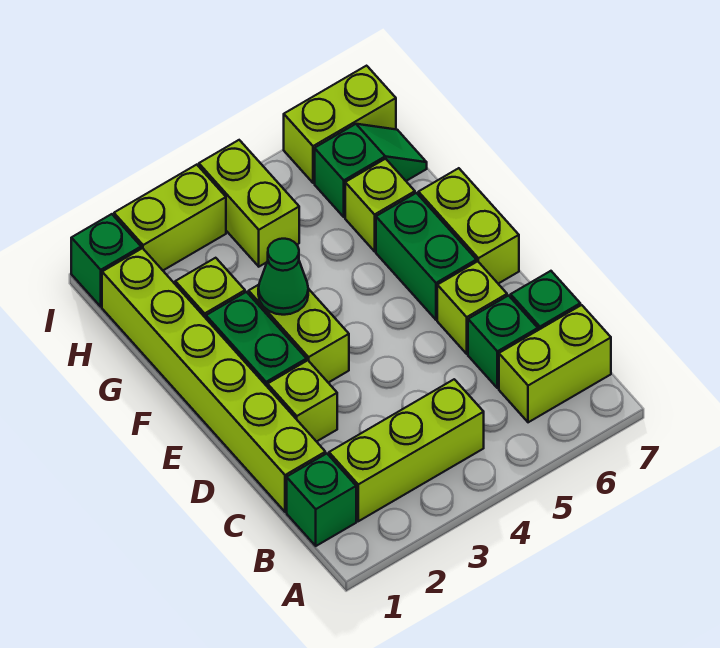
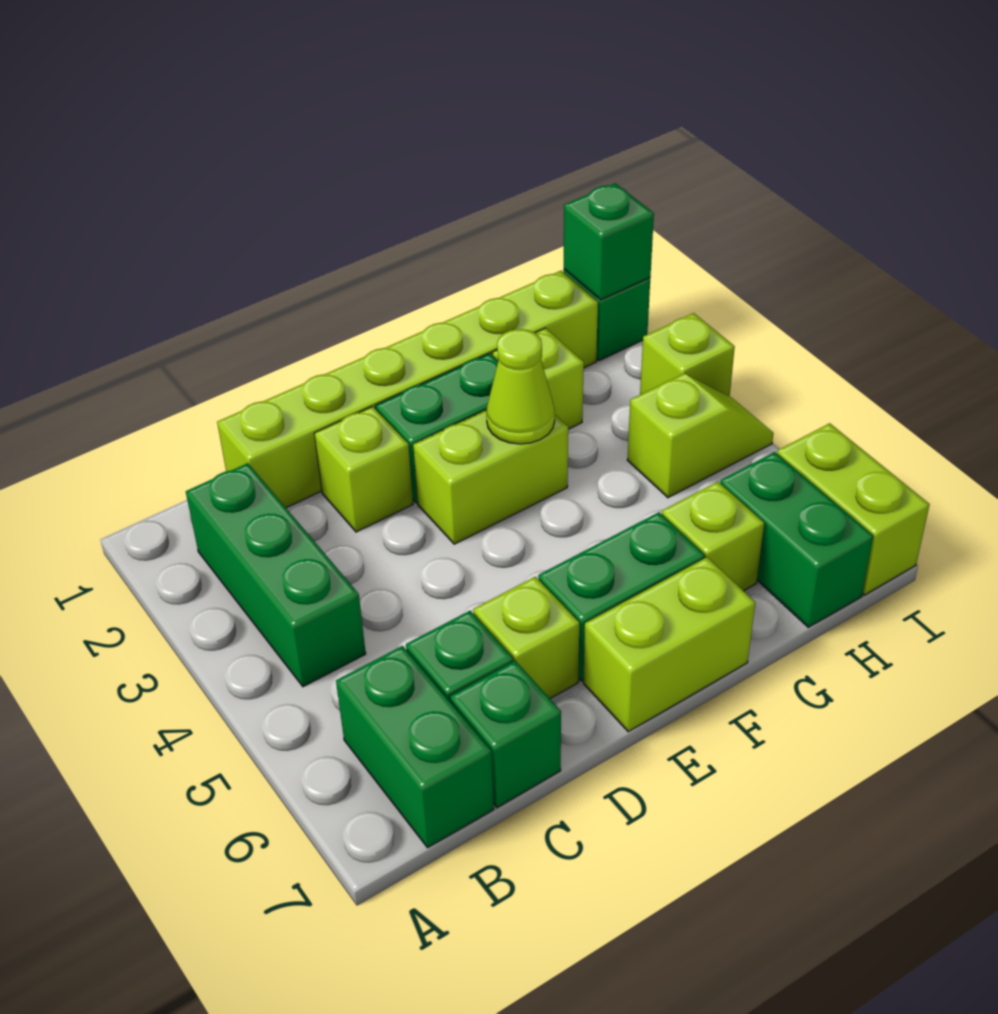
green brick B1 level 1 -> green brick I1 level 2
lime brick B2:B4 level 1 -> green brick B2:B4 level 1
lime brick B6:B7 level 1 -> green brick B6:B7 level 1
green cone F3 level 2 -> lime cone F3 level 2
lime brick H4:I4 level 1 -> lime slope H4:I4 level 1 top H
green slope H6:H7 level 1 top 6 -> green brick H6:H7 level 1
lime brick I2:I3 level 1 -> lime brick I3 level 1

